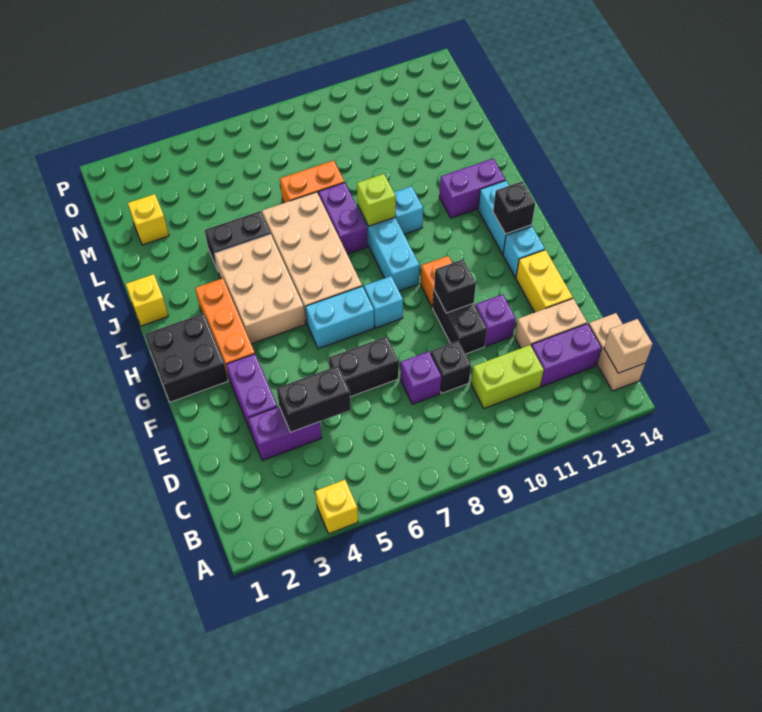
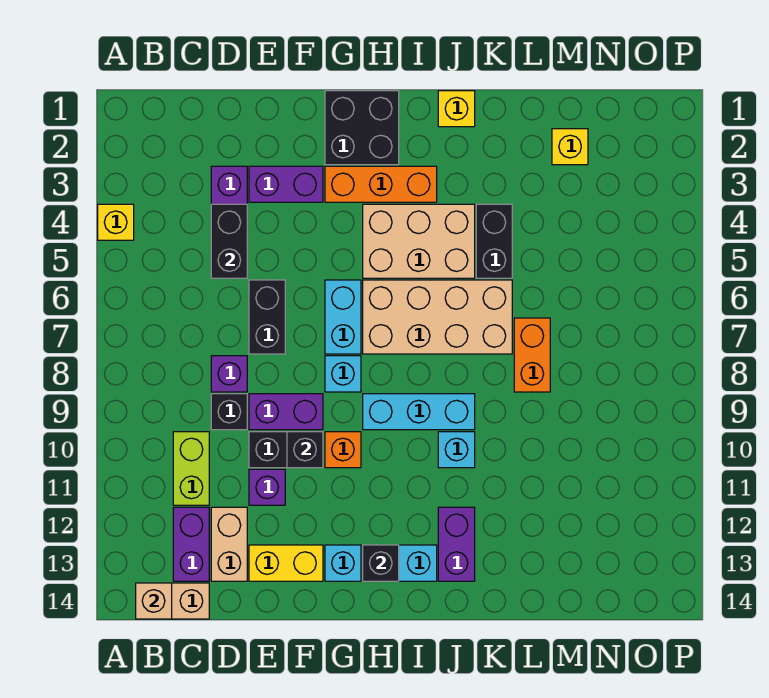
purple brick J8:K8 level 1 -> purple brick E9:F9 level 1
lime brick J9 level 2 -> none

